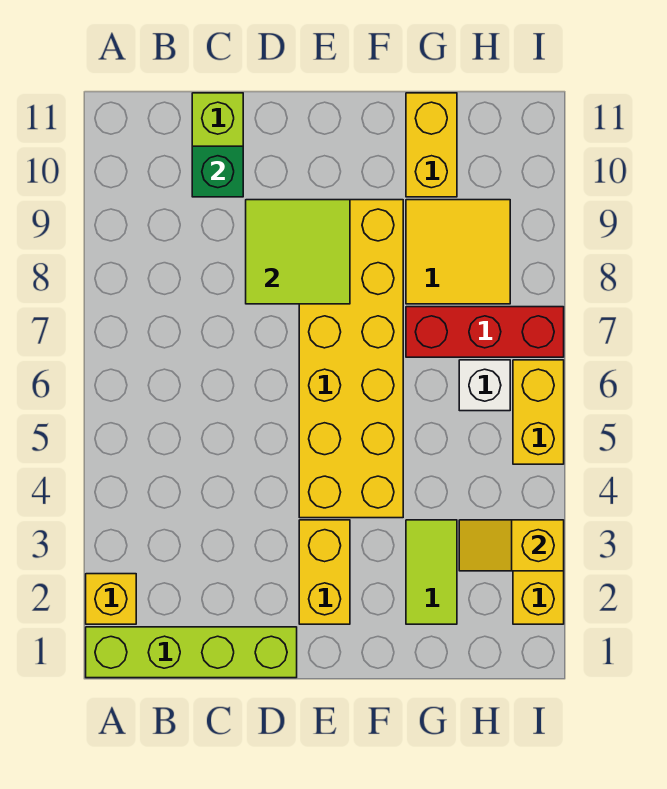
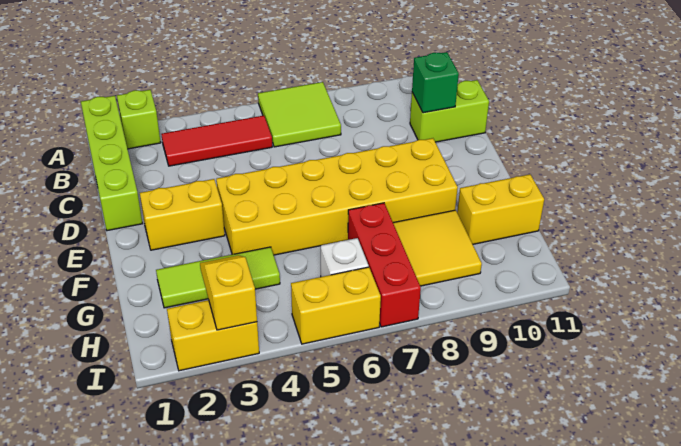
yellow brick A2 level 1 -> lime brick A2 level 1
none -> red tile B3:B5 level 1
lime tile D8:E9 level 2 -> lime tile A6:B7 level 1
lime tile G2:G3 level 1 -> lime tile G2:G4 level 1

